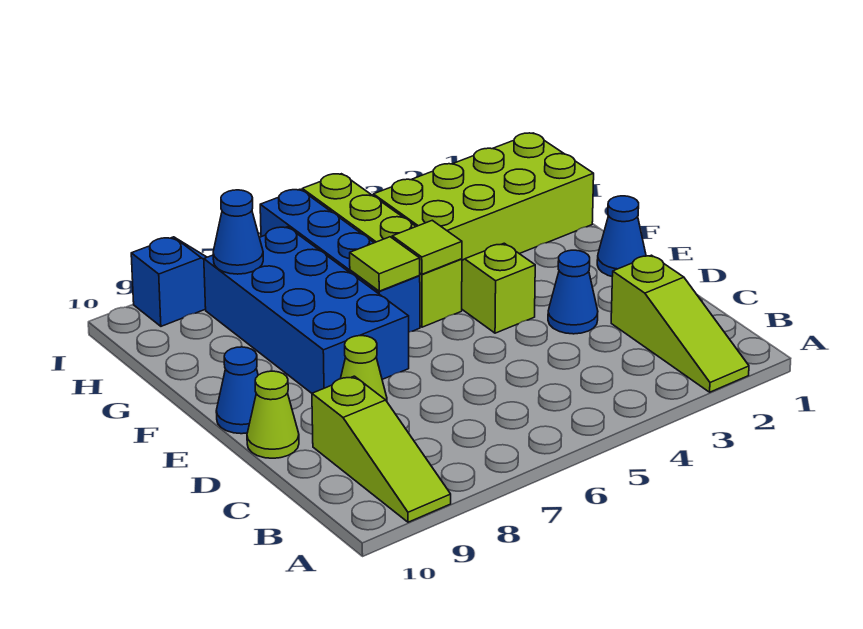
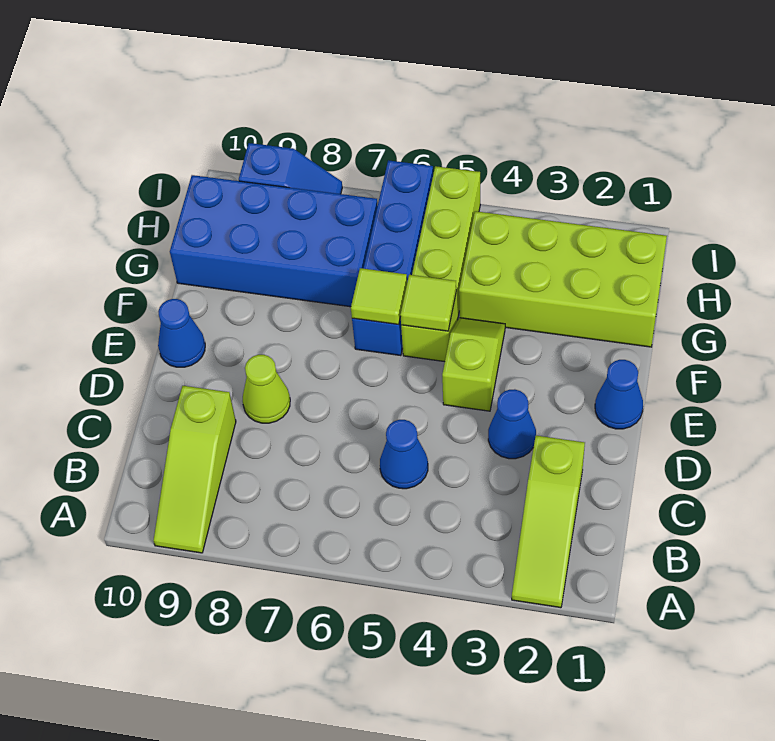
lime cone D10 level 1 -> none
blue brick E7:H8 level 1 -> blue brick G7:H10 level 1
blue cone H8 level 2 -> blue cone C5 level 1

